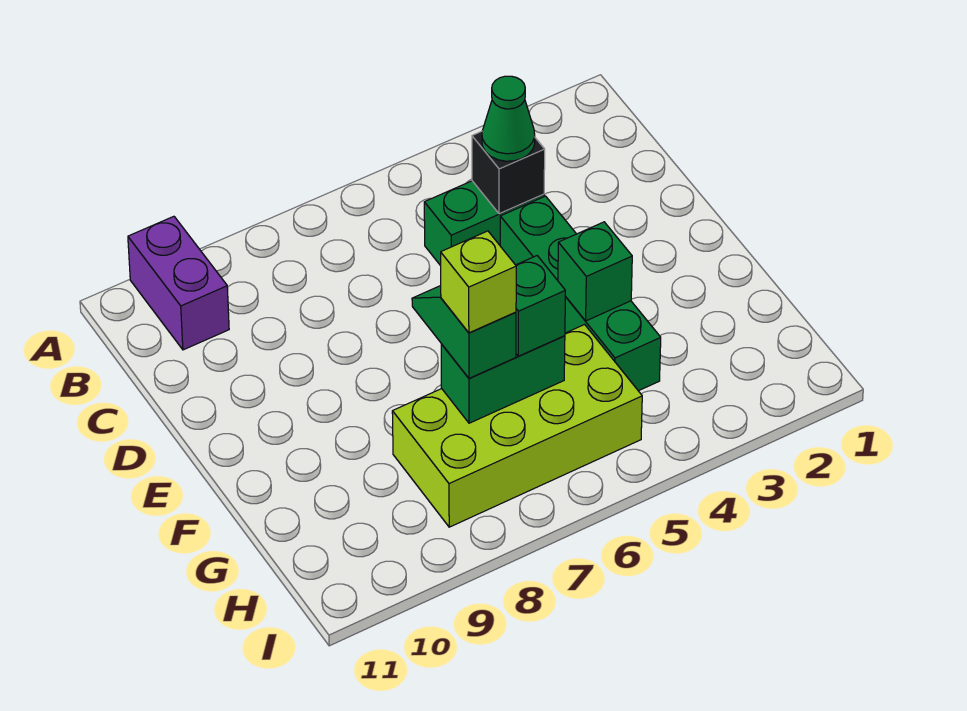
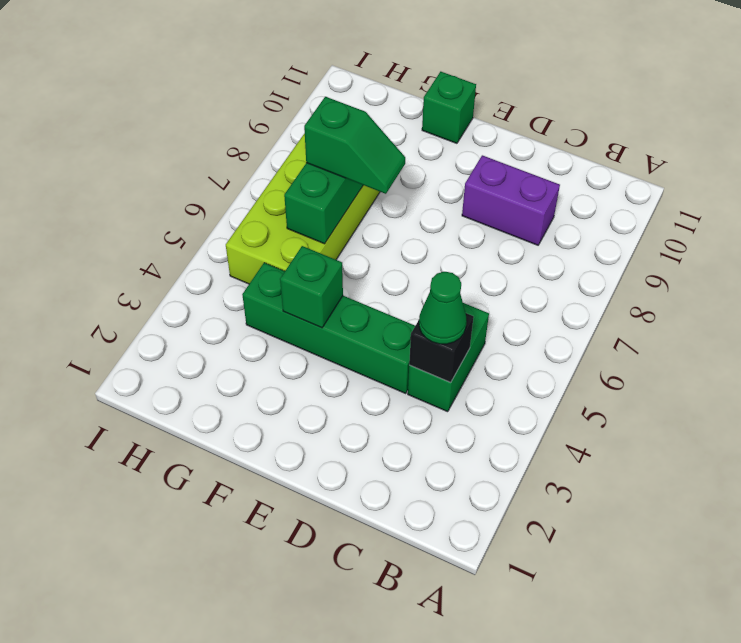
purple brick A10:B10 level 1 -> purple brick C9:D9 level 1
green brick G6 level 3 -> green brick F11 level 1
lime brick G7 level 4 -> none

